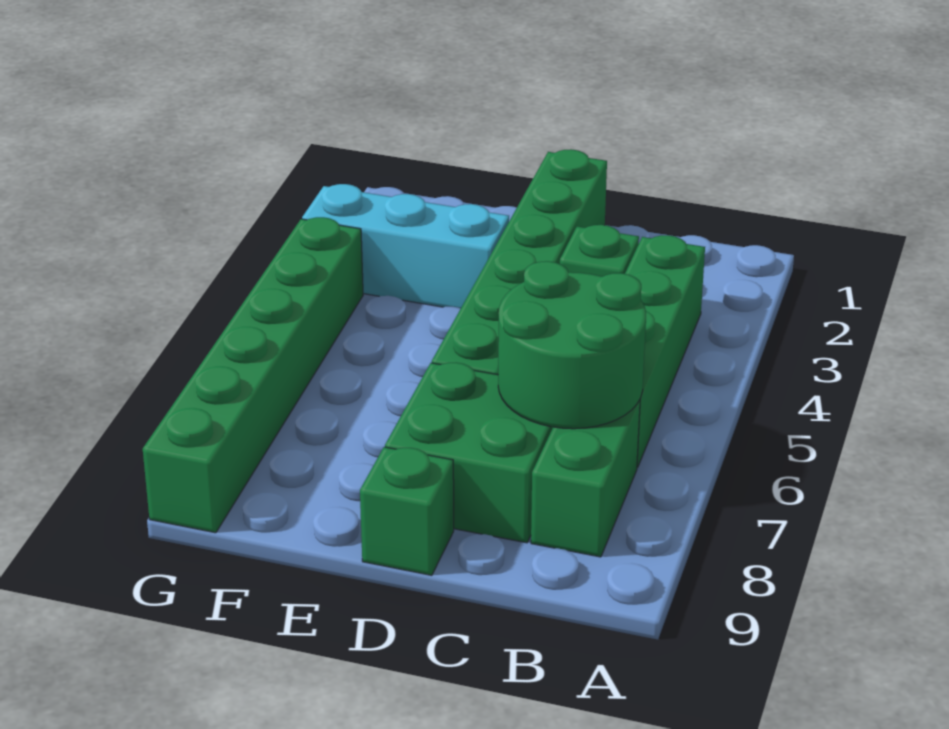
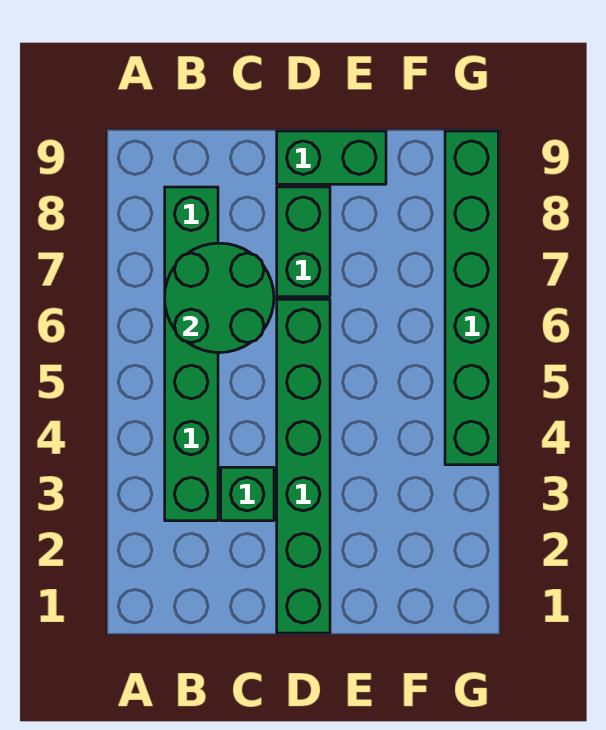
green brick C7:D8 level 1 -> green brick D7:D8 level 1
green brick D9 level 1 -> green brick D9:E9 level 1
cyan brick E3:G3 level 1 -> none

